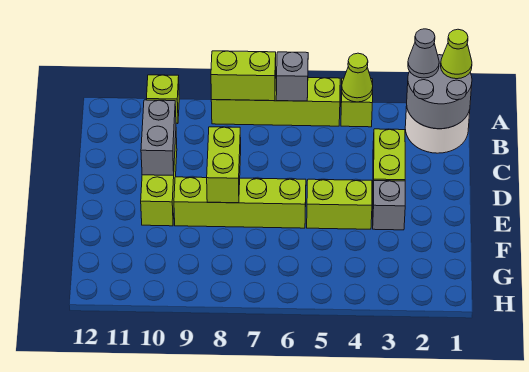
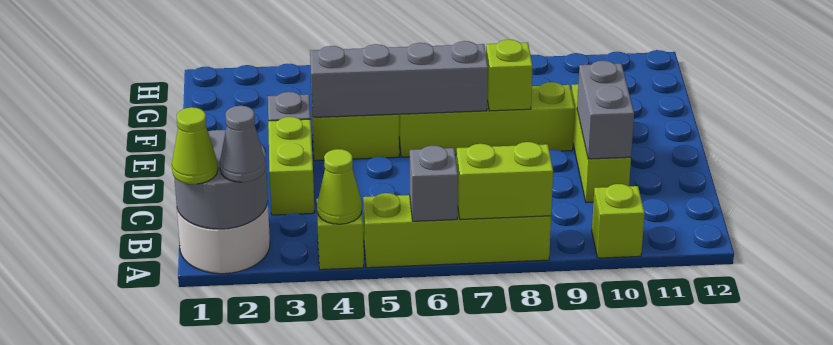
lime brick D8:E8 level 2 -> lime brick E8 level 2
none -> grey brick E4:E7 level 2

